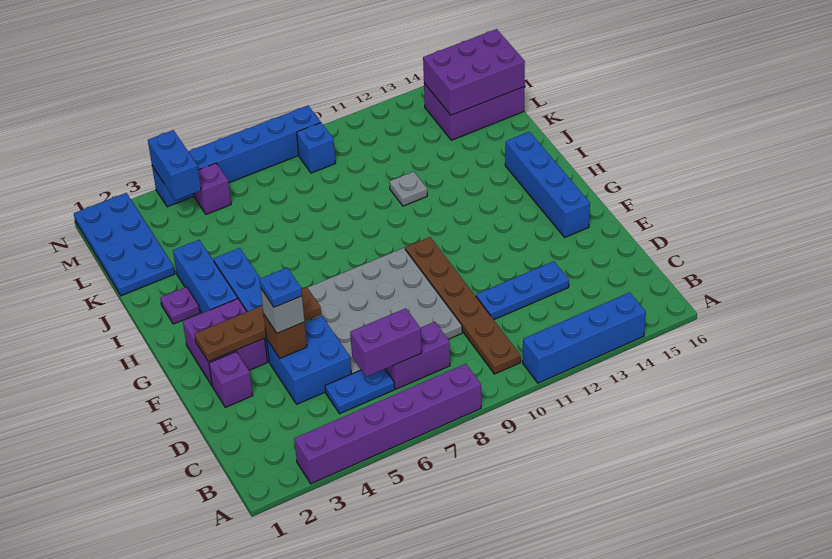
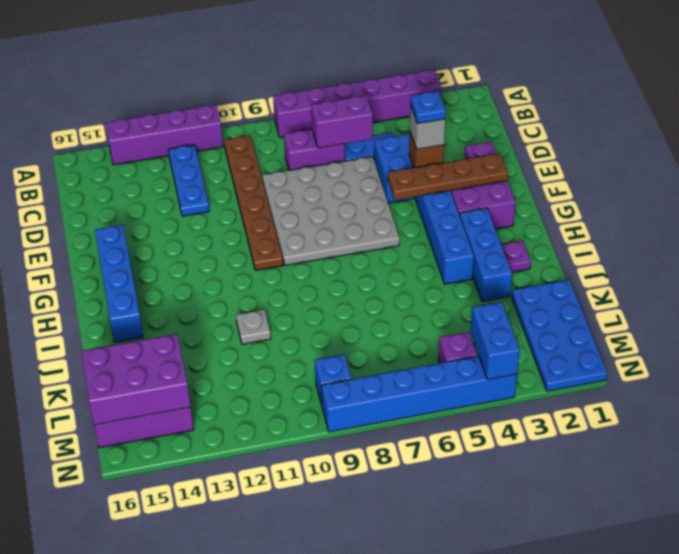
blue brick A11:A14 level 1 -> purple brick A11:A14 level 1
blue plate D11:D13 level 1 -> blue plate B12:D12 level 1

